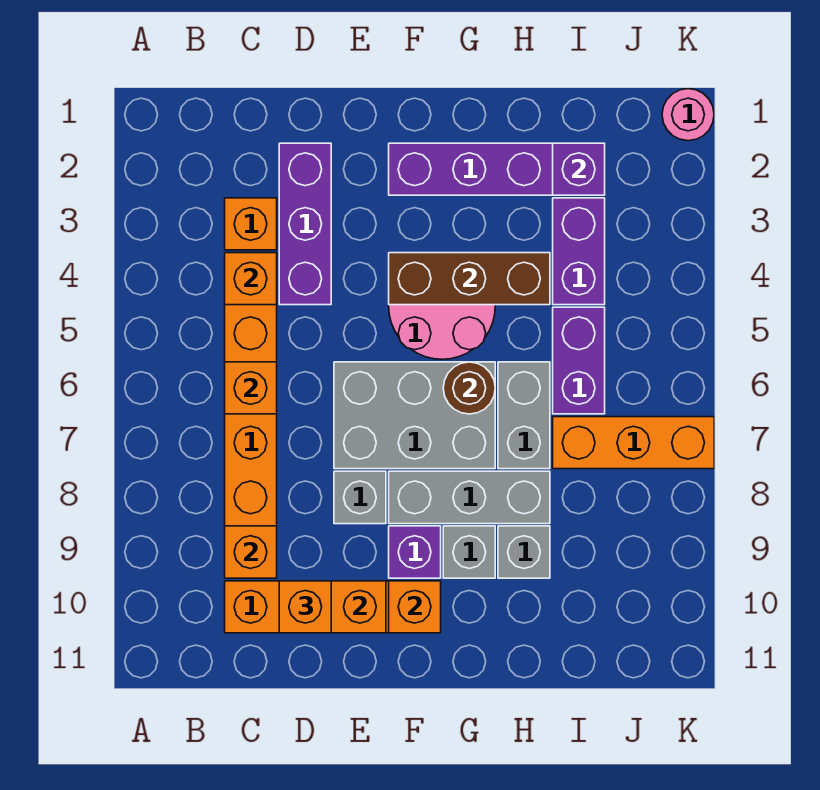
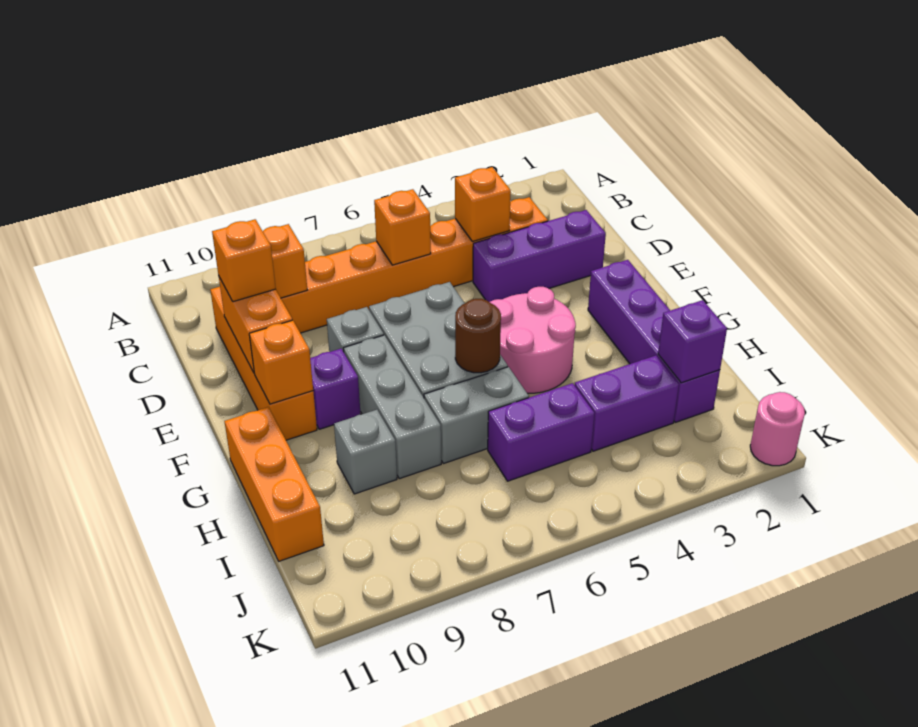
brown brick F4:H4 level 2 -> none
grey brick G9 level 1 -> none
orange brick I7:K7 level 1 -> orange brick G11:I11 level 1

